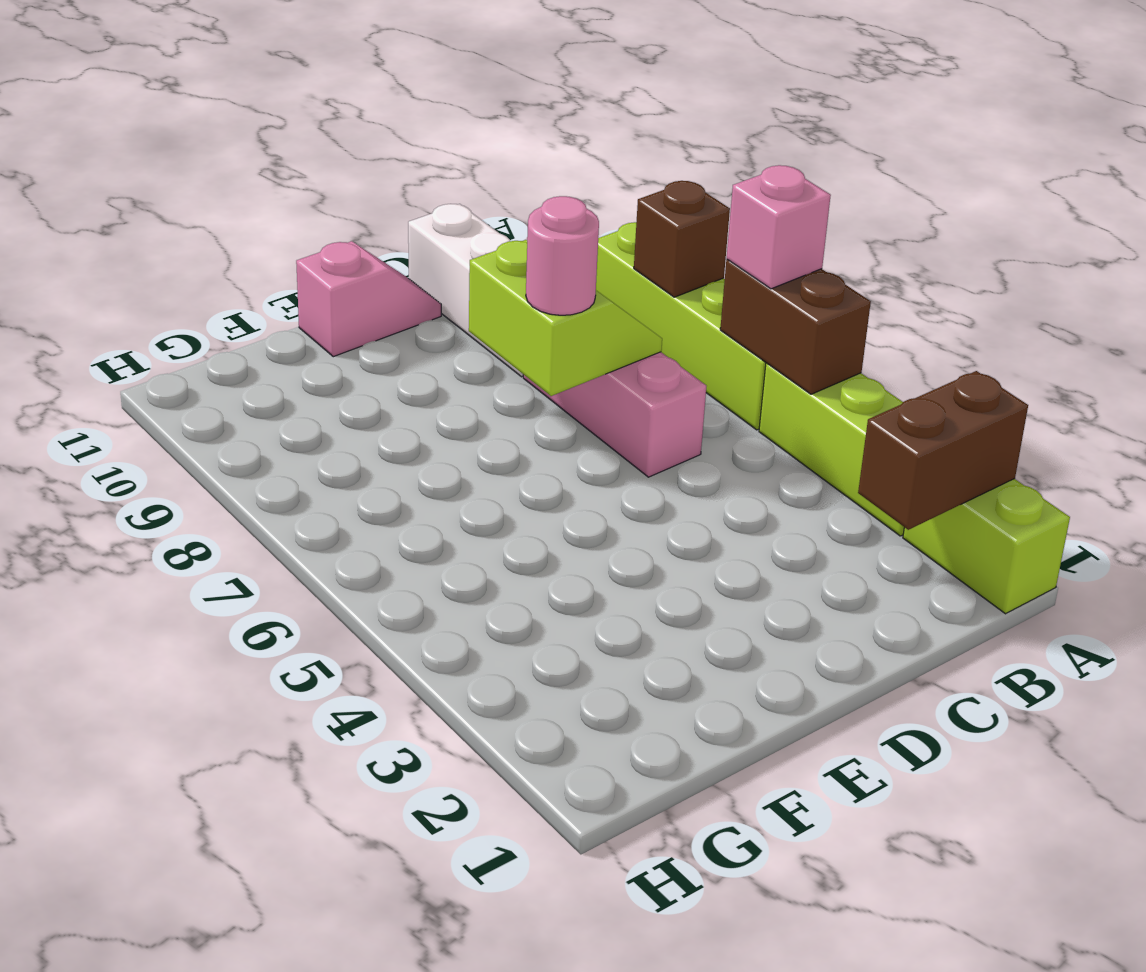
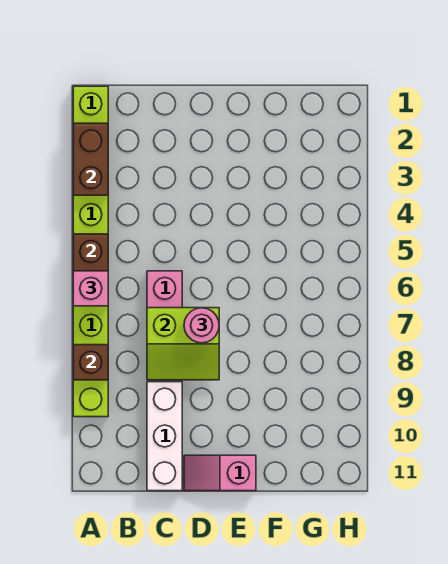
brown brick A2:B2 level 2 -> brown brick A2:A3 level 2
lime slope C7:D8 level 2 top D -> lime slope C7:D8 level 2 top 7

